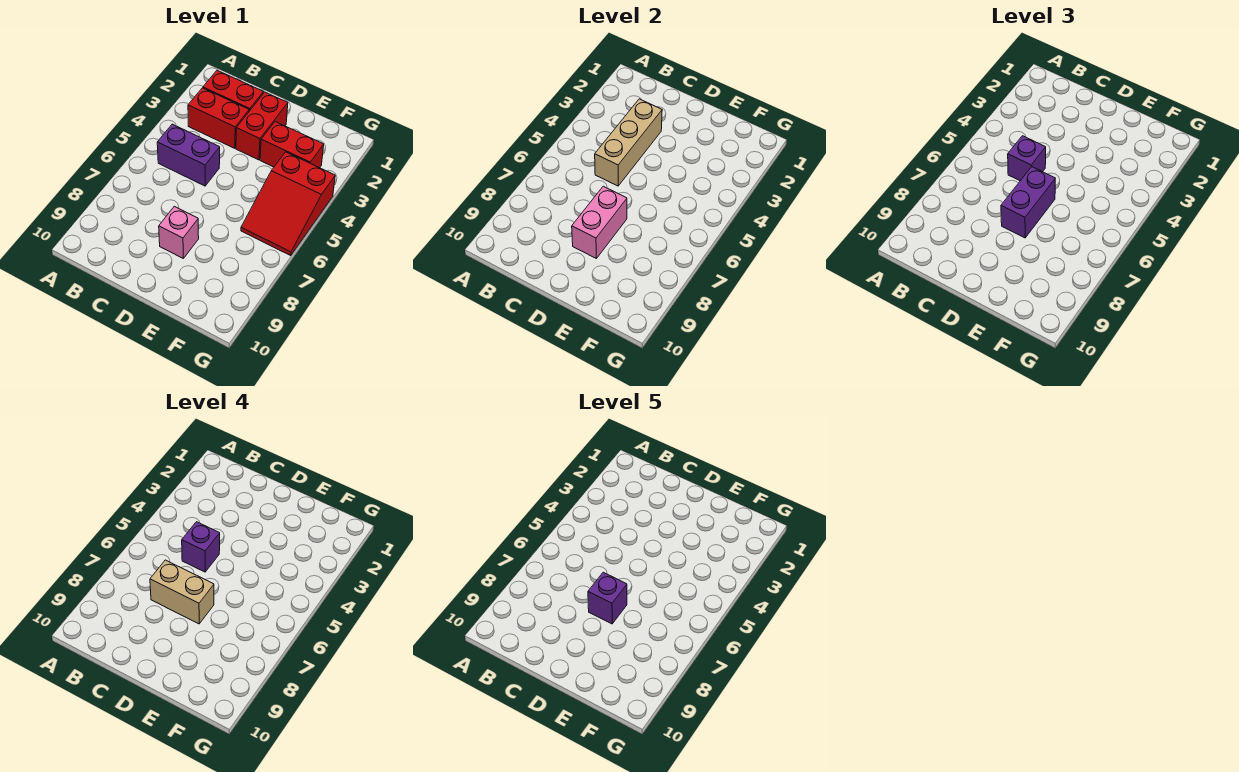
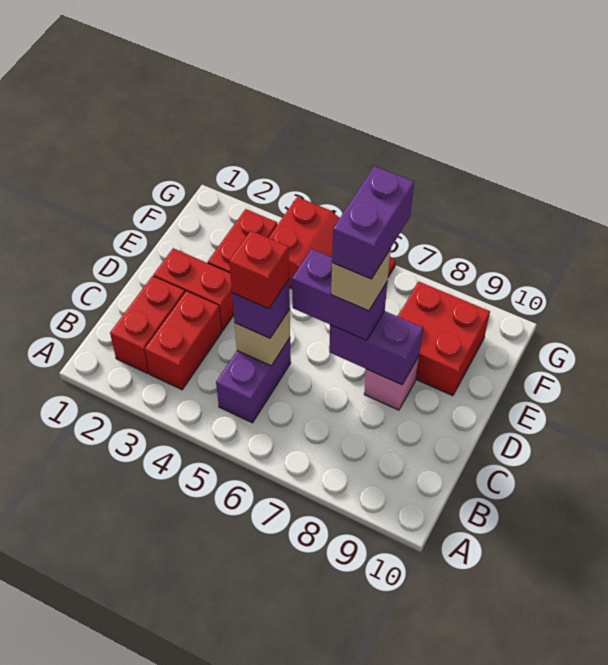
tan brick C3:C5 level 2 -> tan brick C5 level 2
purple brick C5 level 4 -> red brick C5 level 4
tan brick C7:D7 level 4 -> tan brick D7 level 4
pink brick D7:D8 level 2 -> purple brick D7:D8 level 2
purple brick D7 level 5 -> purple brick D7:E7 level 5
none -> red brick E8:F9 level 1

